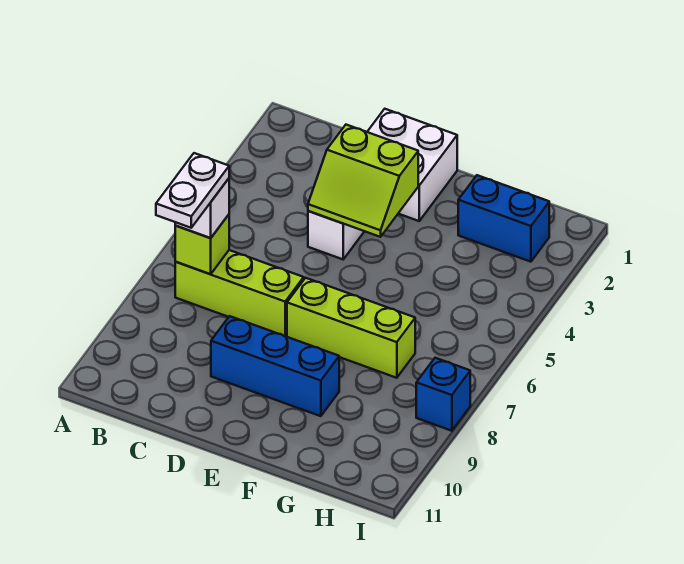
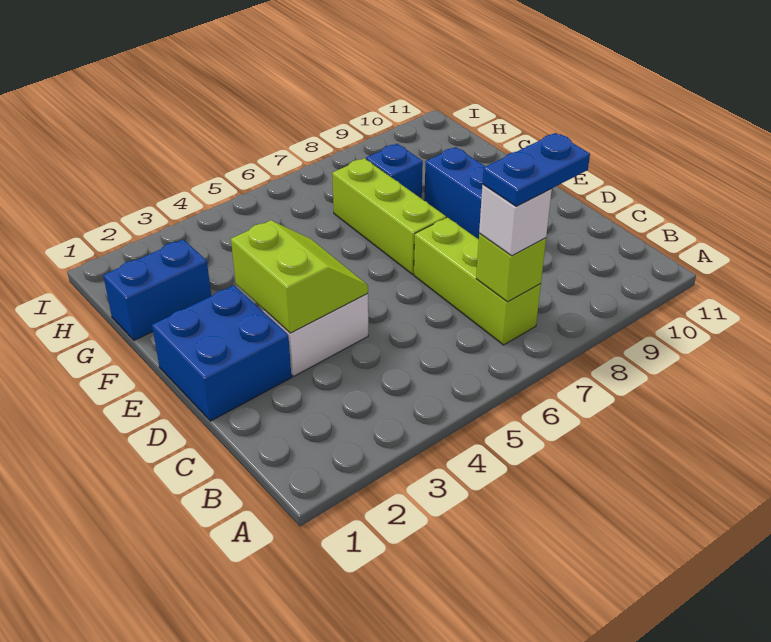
white plate B7:B8 level 4 -> blue plate B7:B8 level 4
white brick D1:E2 level 1 -> blue brick D1:E2 level 1
blue brick G2:H2 level 1 -> blue brick G1:G2 level 1
blue brick I8 level 1 -> blue brick G8 level 1

